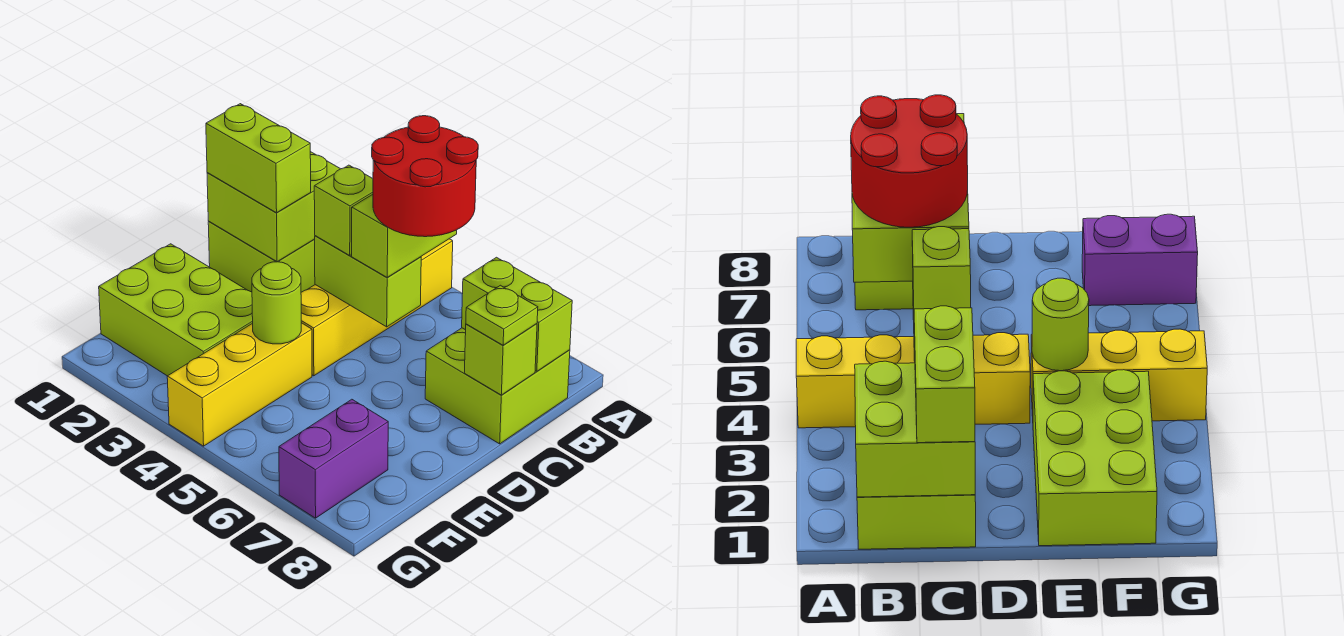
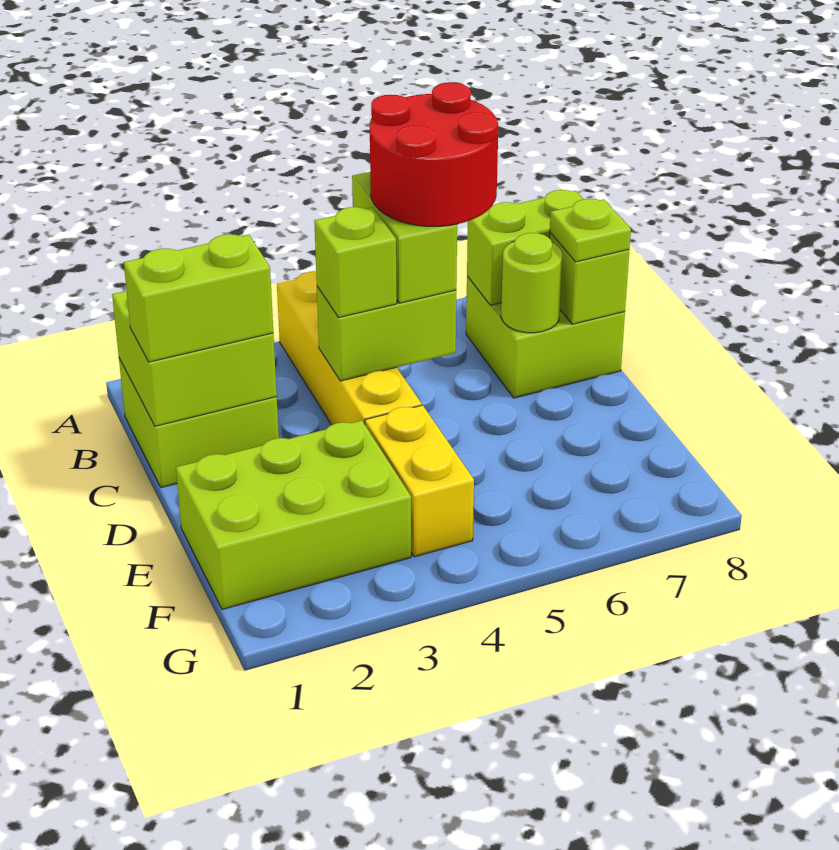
yellow brick E4:G4 level 1 -> yellow brick E4:F4 level 1
lime round brick E4 level 2 -> lime round brick C7 level 2
purple brick F7:G7 level 1 -> none

